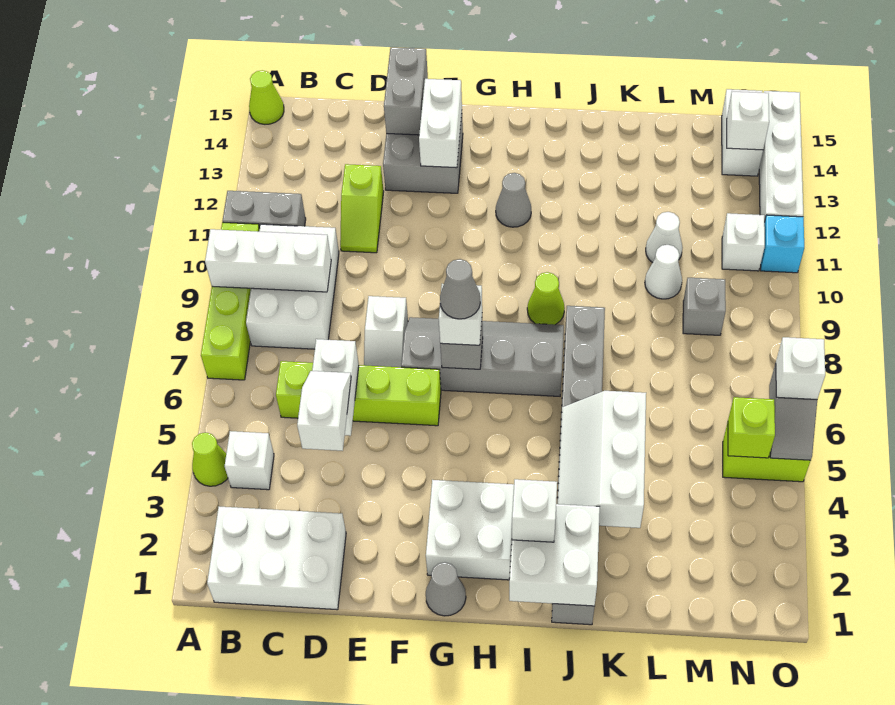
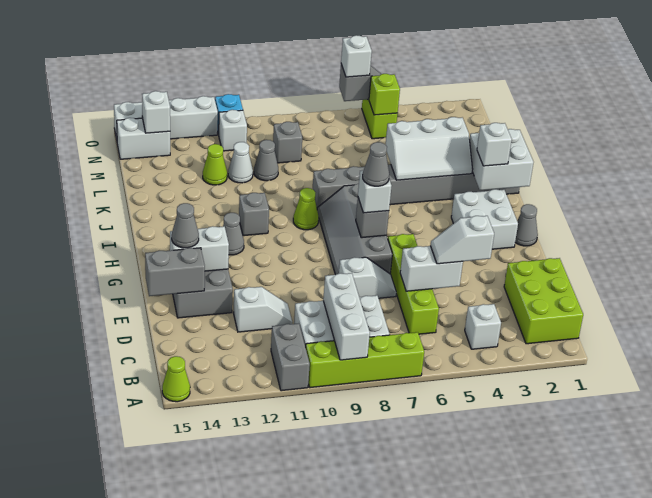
lime cone A4 level 1 -> lime cone L12 level 1
white brick B1:D2 level 1 -> lime brick B1:D2 level 1
lime slope D11:D12 level 1 top 12 -> white slope D11:D12 level 1 top 12
none -> grey cone F14 level 3
none -> grey brick I11 level 1
white cone L10 level 1 -> grey cone L10 level 1

